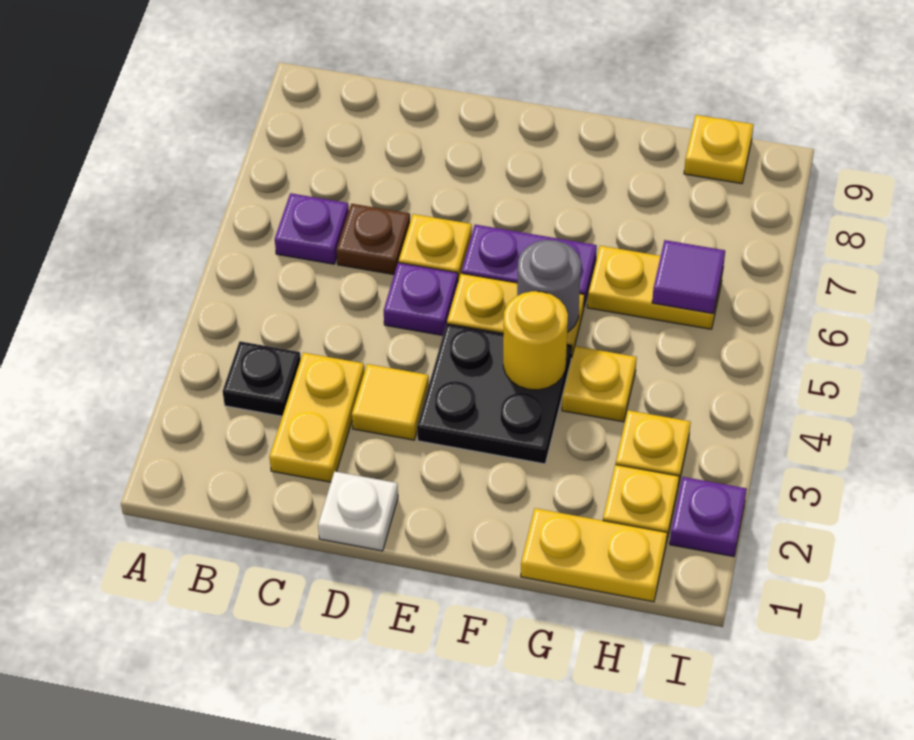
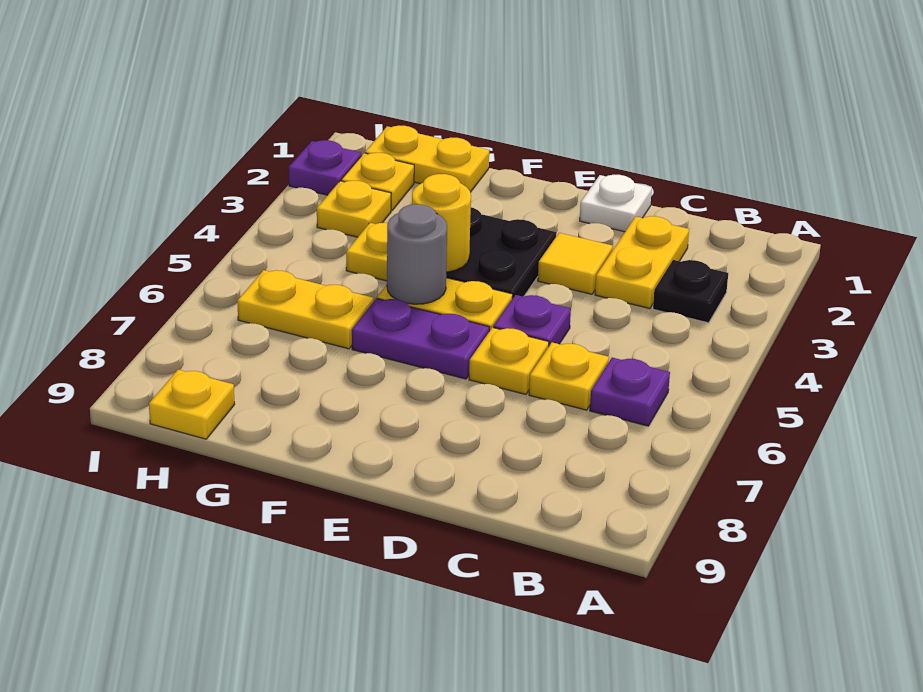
brown plate C6 level 1 -> yellow plate C6 level 1
purple tile H6 level 2 -> none

